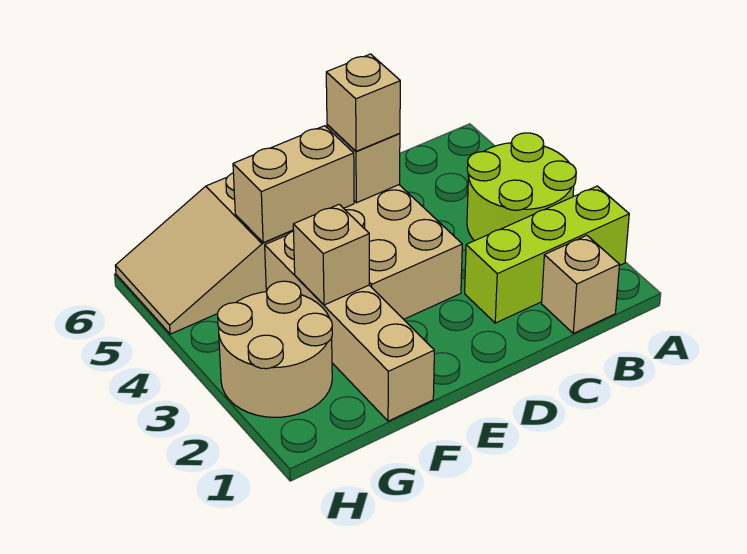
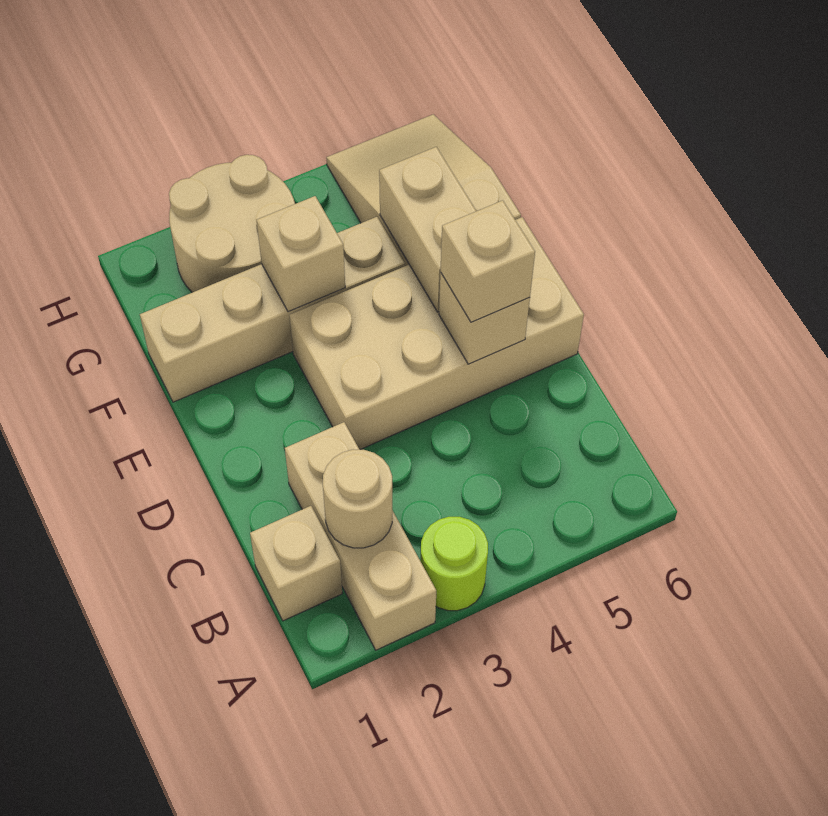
lime brick A2:C2 level 1 -> tan brick A2:C2 level 1
lime round brick A3:B4 level 1 -> lime round brick A3 level 1
none -> tan round brick B2 level 2

